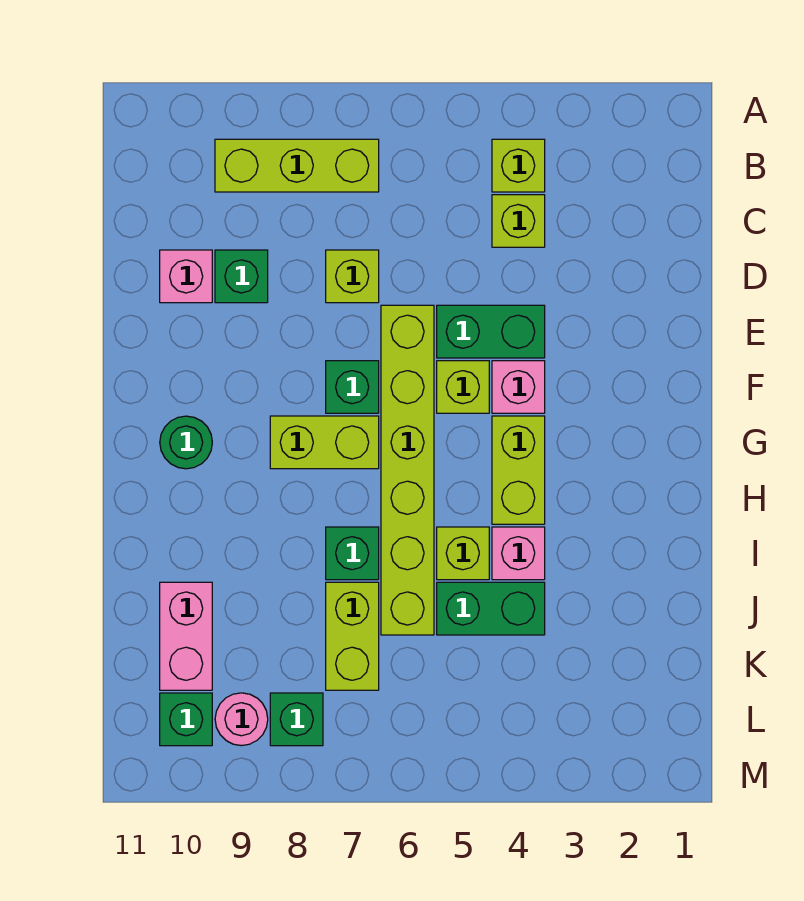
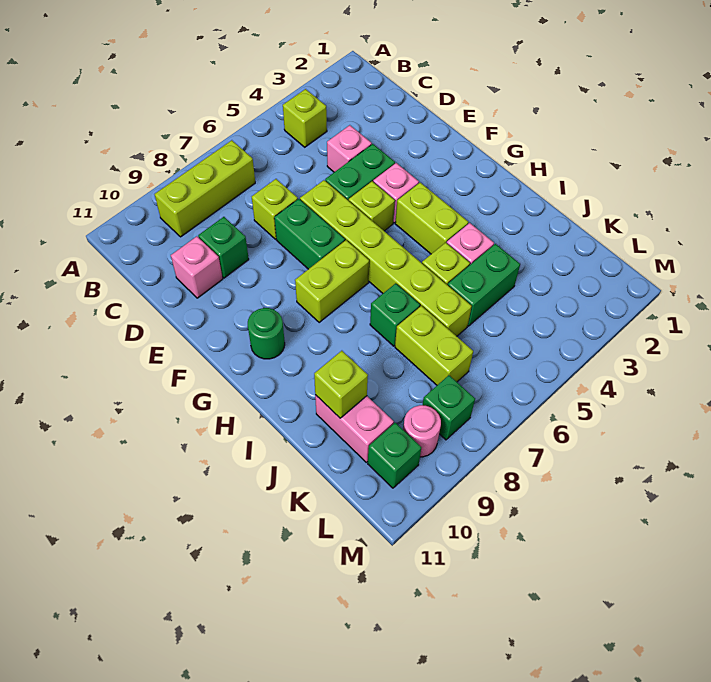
lime brick C4 level 1 -> lime brick J10 level 2
none -> pink brick D4 level 1
green brick F7 level 1 -> green brick E7:F7 level 1

